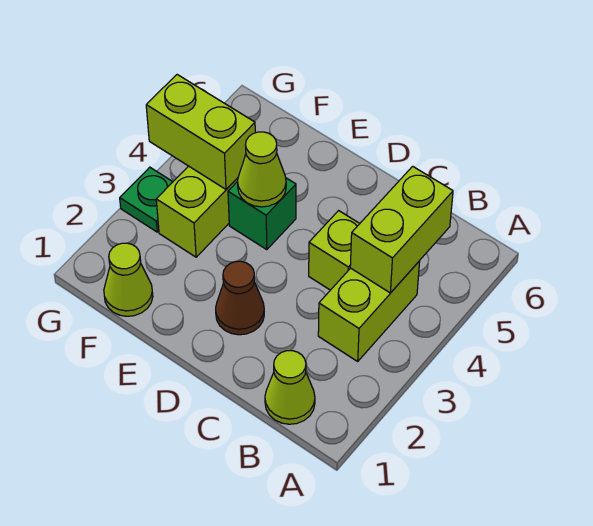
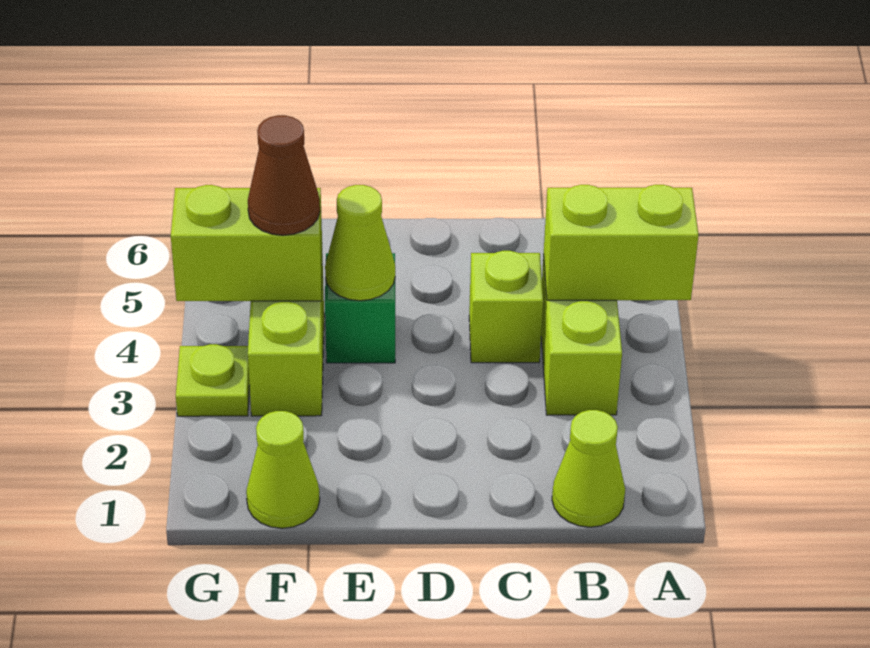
lime brick B4:B5 level 2 -> lime brick A4:B4 level 2
brown cone D2 level 1 -> brown cone F4 level 3
green plate G3 level 1 -> lime plate G3 level 1

